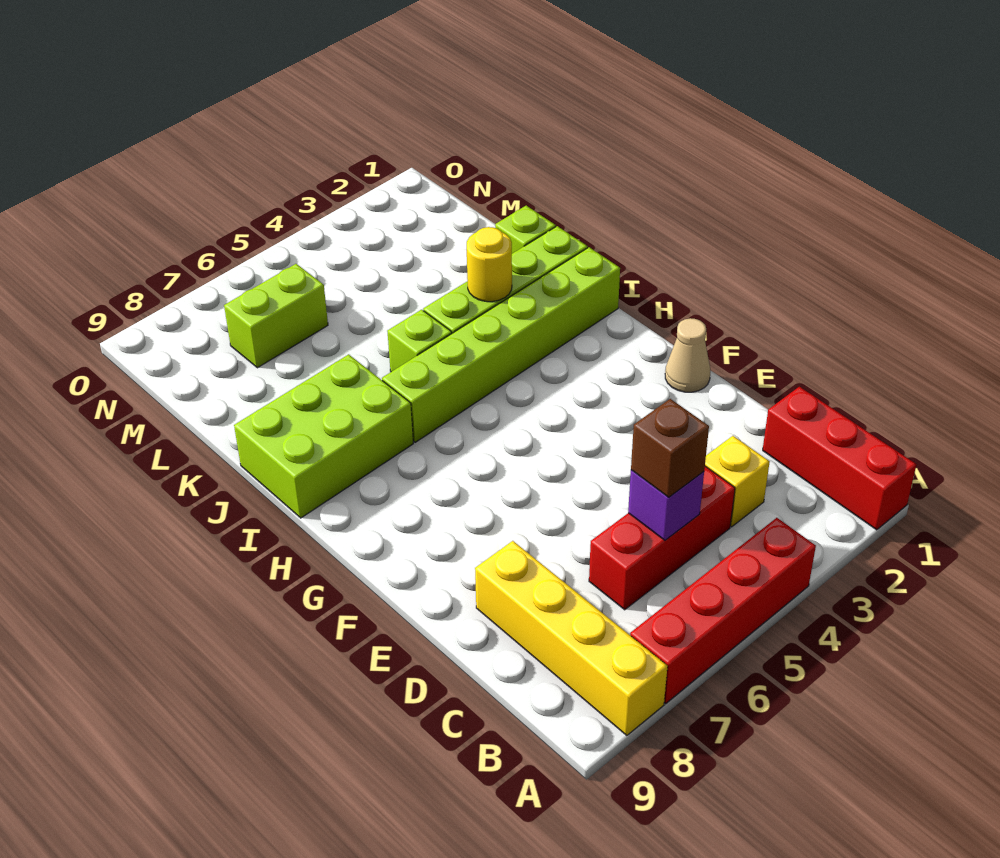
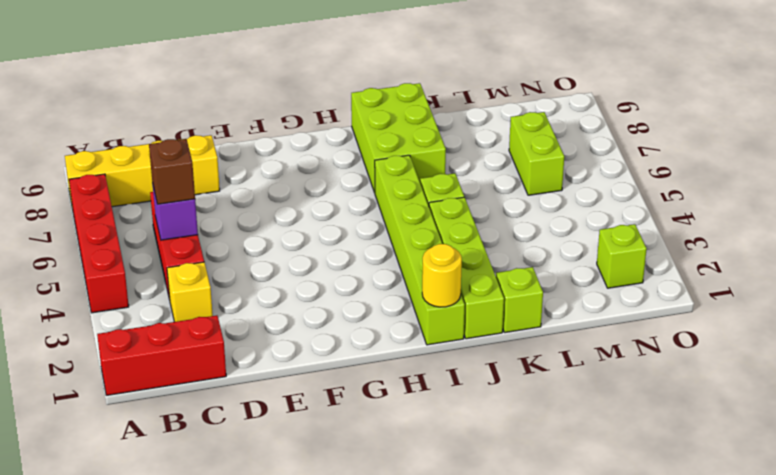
tan cone F1 level 1 -> none
yellow round brick J3 level 2 -> yellow round brick I1 level 2
none -> lime brick N2 level 1

